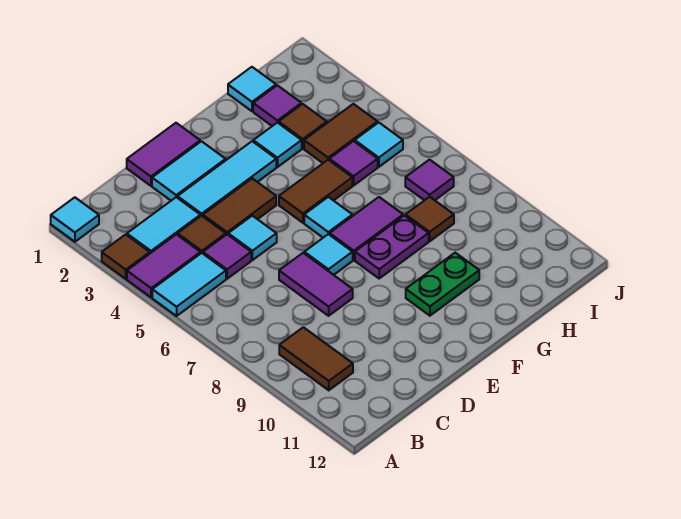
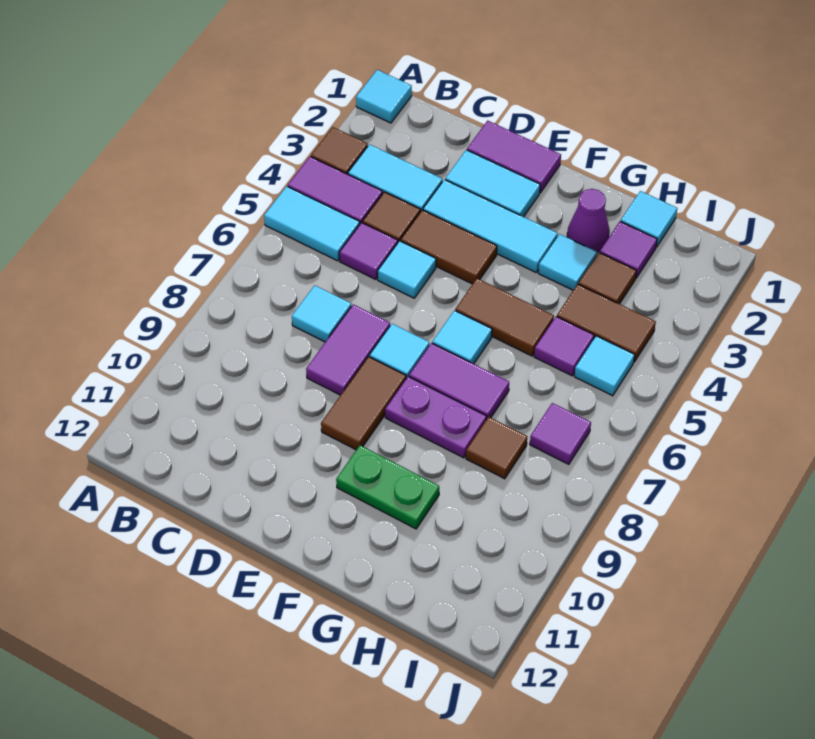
brown tile B9:B10 level 1 -> brown tile E8:E9 level 1
none -> cyan tile C7 level 1
none -> purple cone G2 level 1

